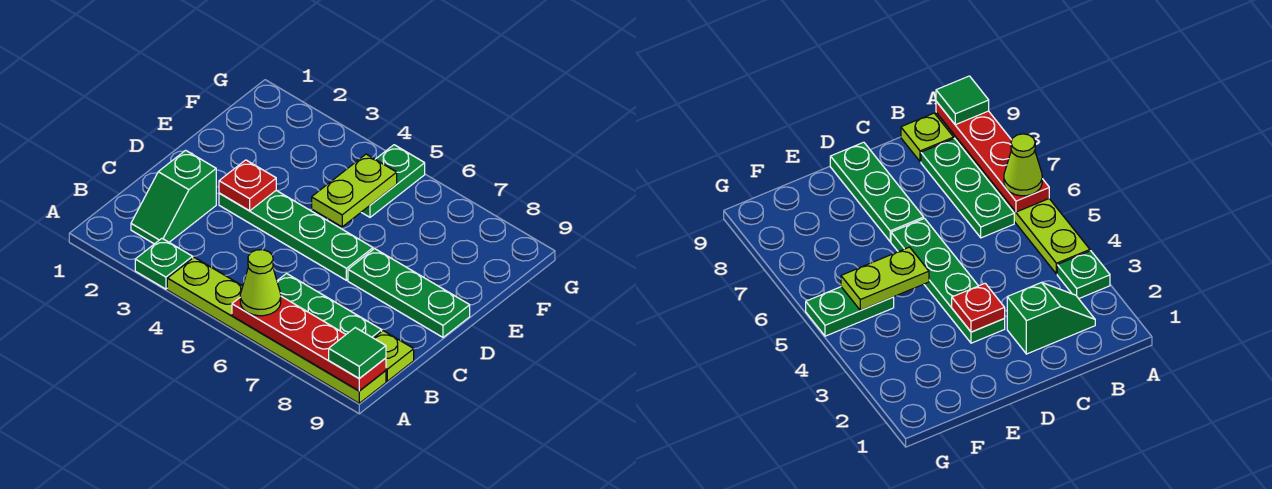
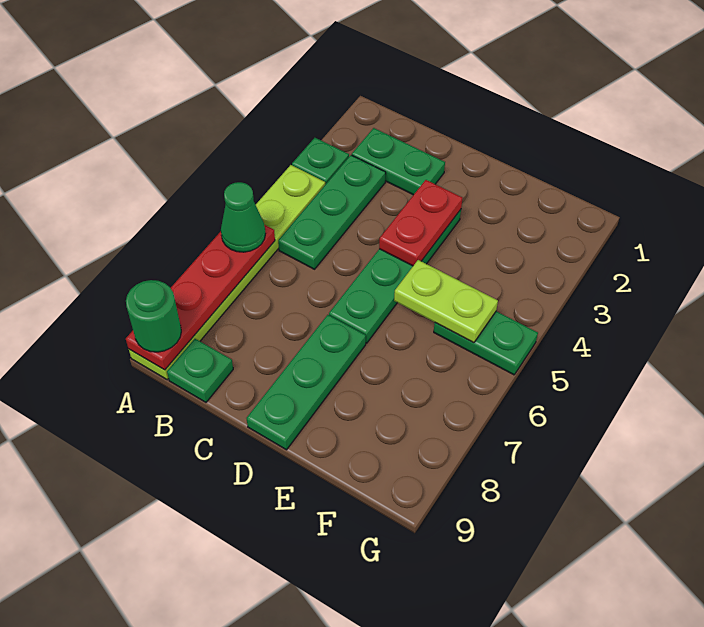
lime cone A6 level 3 -> green cone A6 level 3
green tile A9 level 3 -> green round brick A9 level 3
green slope B2:C2 level 1 top C -> green plate B2:C2 level 1
green plate B6:B8 level 1 -> green plate B3:B5 level 1
lime plate B9 level 1 -> green plate B9 level 1
red plate D3 level 2 -> red plate D3:D4 level 2

